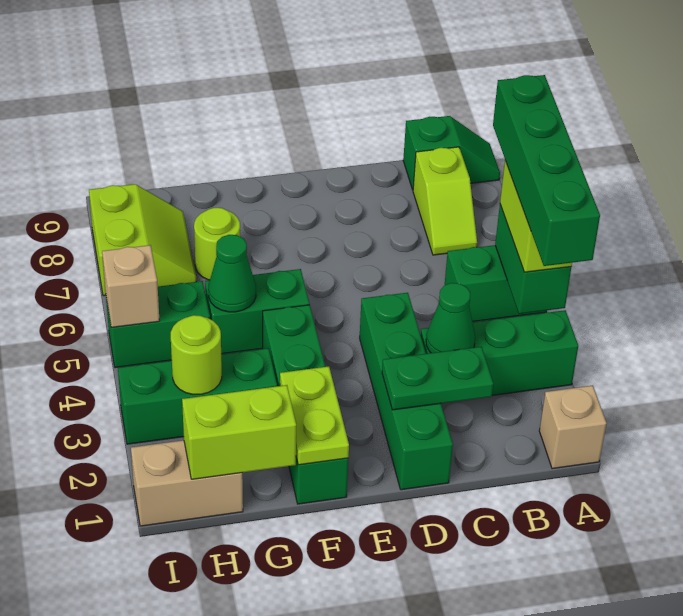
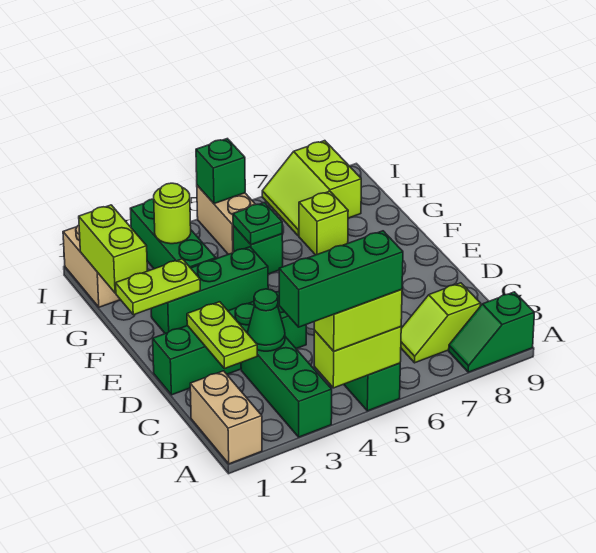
tan brick A1 level 1 -> tan brick A1:B1 level 1
green brick A3:A6 level 4 -> green brick A3:A5 level 4
green brick A4:A5 level 2 -> lime brick A4:A5 level 2
green slope A9:B9 level 1 top B -> green slope A8:A9 level 1 top 9
green plate C2:D2 level 2 -> lime plate C2:D2 level 2
green brick F1:F4 level 1 -> green brick F2:F4 level 1
green brick F5:G5 level 1 -> green brick G5 level 1
green cone G5 level 2 -> green plate G5 level 2
lime round brick G7 level 1 -> lime brick G7 level 1
green brick H5:I5 level 1 -> tan brick H5:I5 level 1
lime slope H7:I8 level 1 top I -> lime slope H7:I8 level 1 top 8
tan brick I5 level 2 -> green brick I5 level 2

